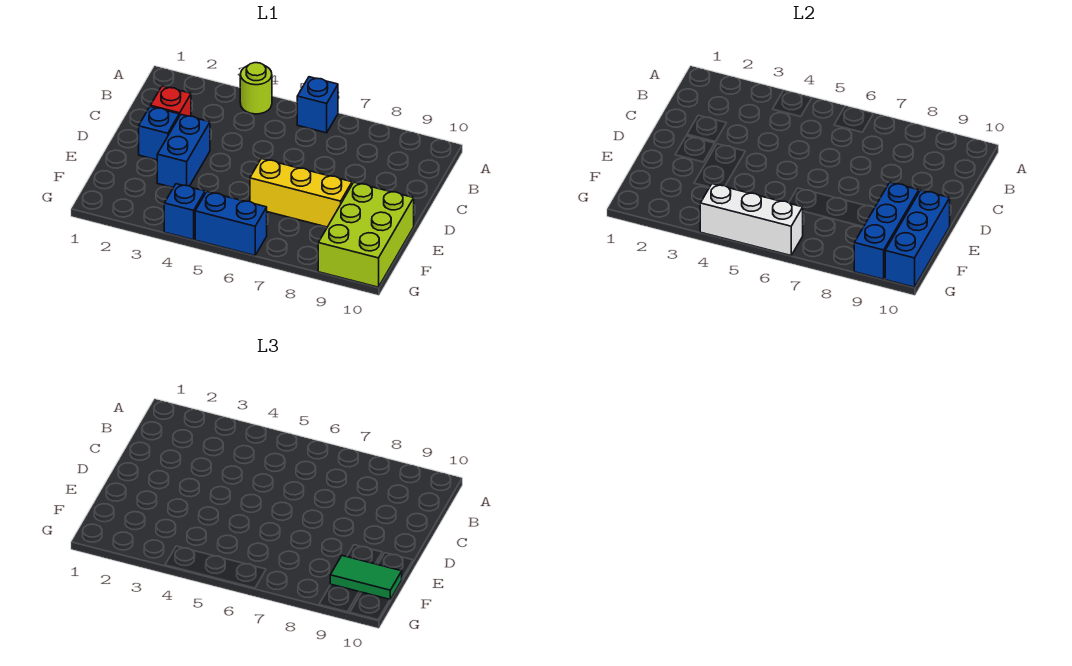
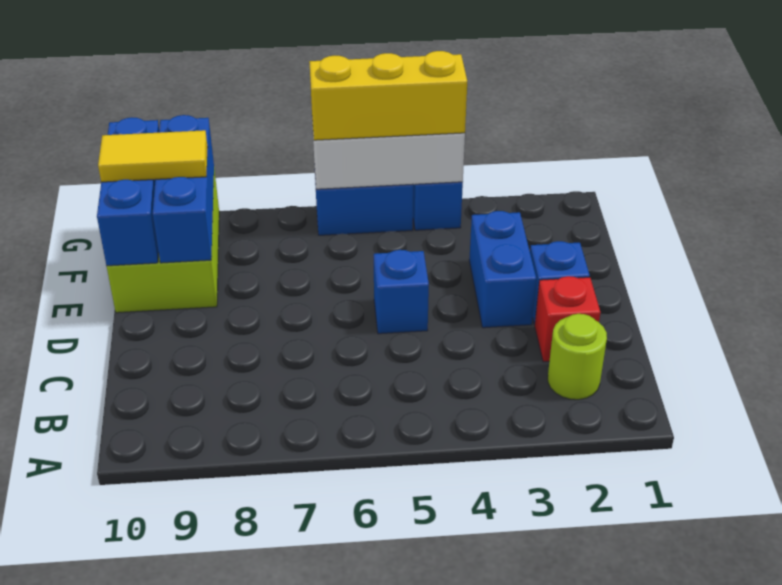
lime round brick A4 level 1 -> lime round brick B2 level 1
blue brick A6 level 1 -> blue brick D5 level 1
yellow brick E6:E8 level 1 -> yellow brick G4:G6 level 3
green tile F9:F10 level 3 -> yellow tile F9:F10 level 3

